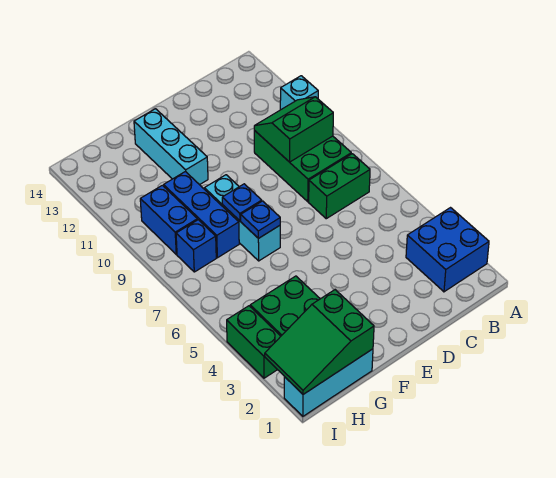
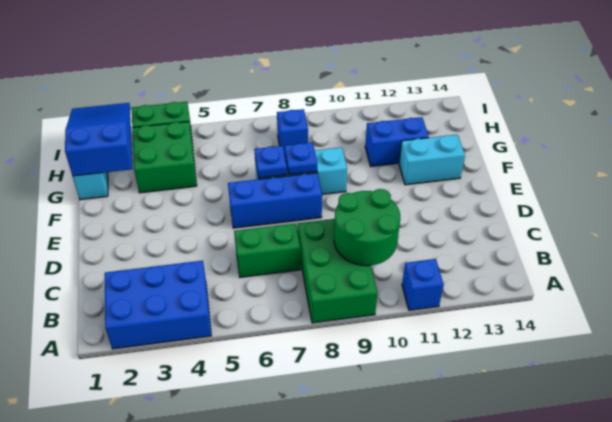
blue brick A2:B3 level 1 -> blue brick A2:B4 level 1
cyan brick A11 level 1 -> blue brick A11 level 1
green brick B7:C7 level 1 -> green brick C6:C7 level 1
green brick B8:C10 level 1 -> green brick A8:C9 level 1
green slope B9:C10 level 2 top 9 -> green round brick B9:C10 level 2
cyan brick F11:F13 level 1 -> cyan brick F12:F13 level 1
green slope G1:I2 level 2 top G -> blue slope G1:I2 level 2 top G
blue brick G8:G10 level 1 -> blue brick E6:E8 level 1
blue brick H9:H10 level 1 -> blue brick G11:G12 level 1

